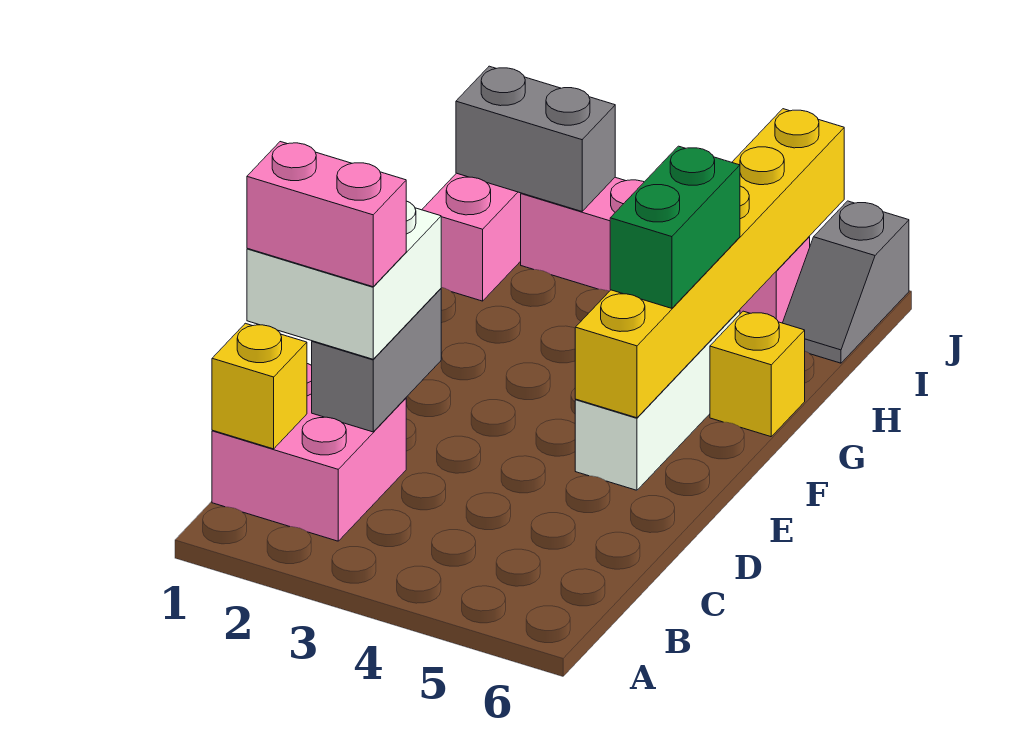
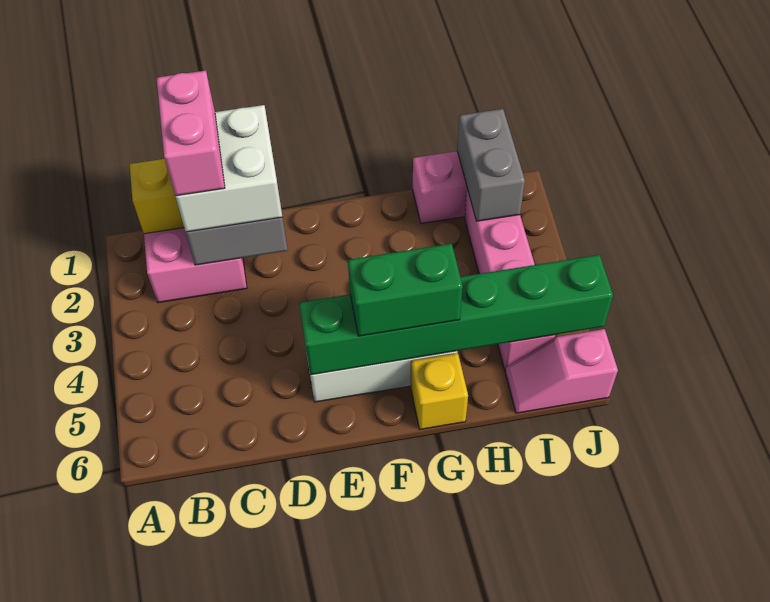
yellow brick E5:J5 level 2 -> green brick E5:J5 level 2
grey slope I6:J6 level 1 top J -> pink slope I6:J6 level 1 top J

